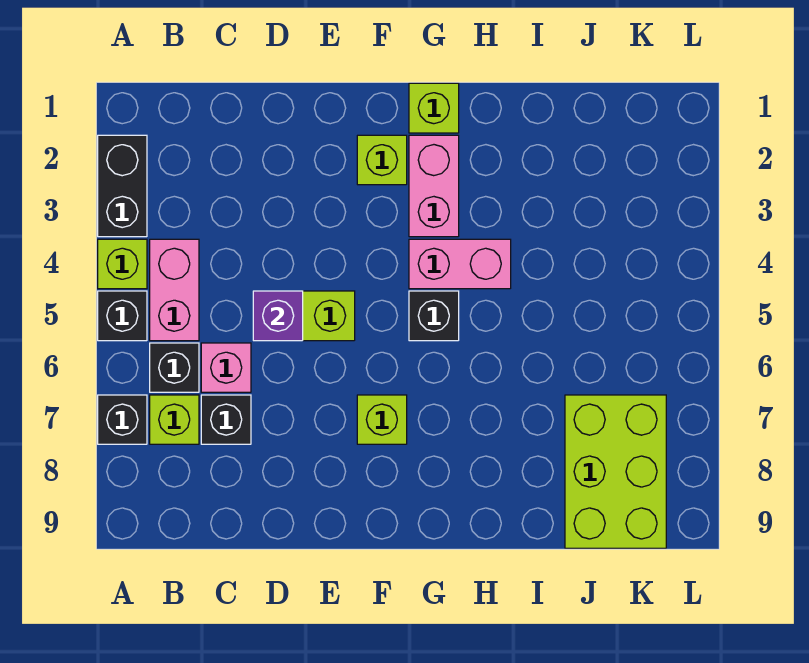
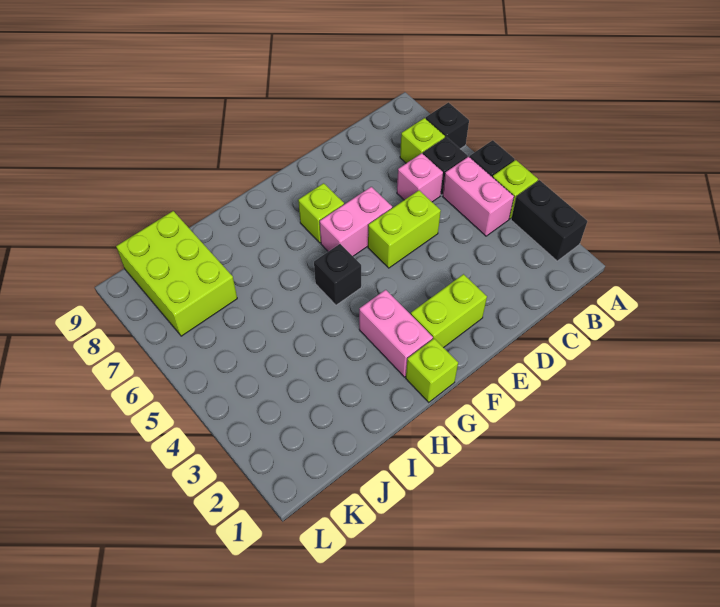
black brick C7 level 1 -> none
purple brick D5 level 2 -> none
lime brick F2 level 1 -> lime brick E2:F2 level 1
pink brick G4:H4 level 1 -> pink brick E6:F6 level 1

